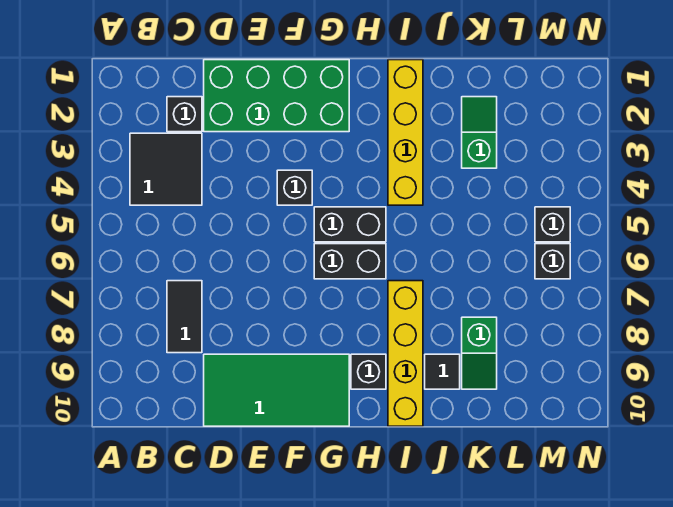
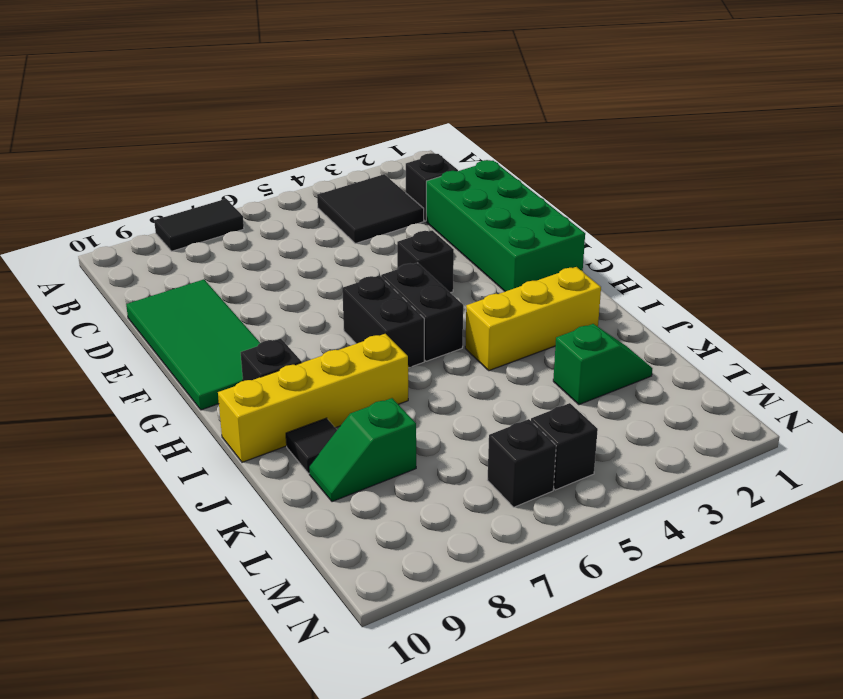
black tile C7:C8 level 1 -> black tile A7:A8 level 1
yellow brick I1:I4 level 1 -> yellow brick I2:I4 level 1

